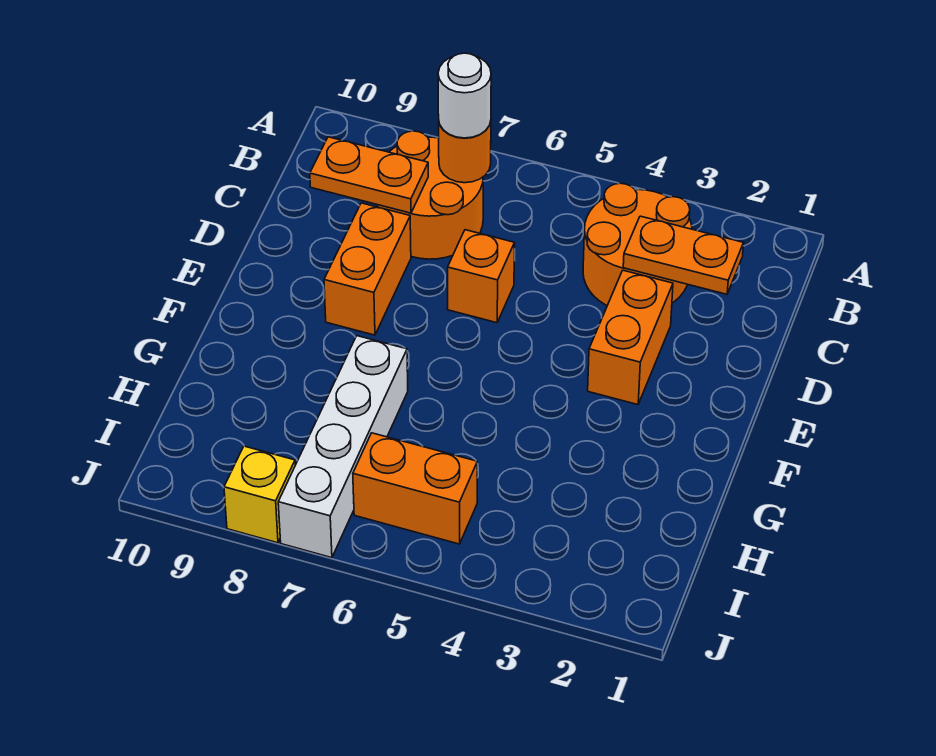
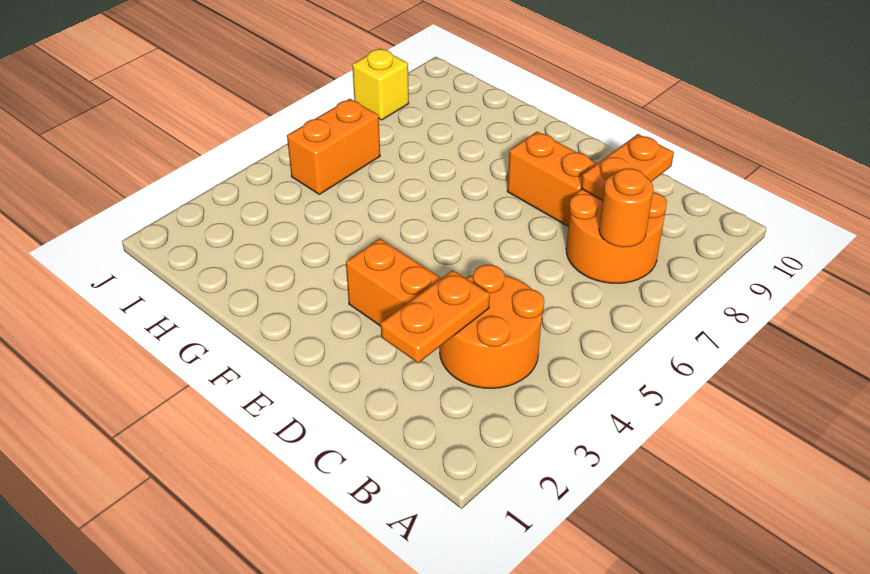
white round brick B7 level 3 -> none
orange brick D6 level 1 -> none
white brick G7:J7 level 1 -> none

